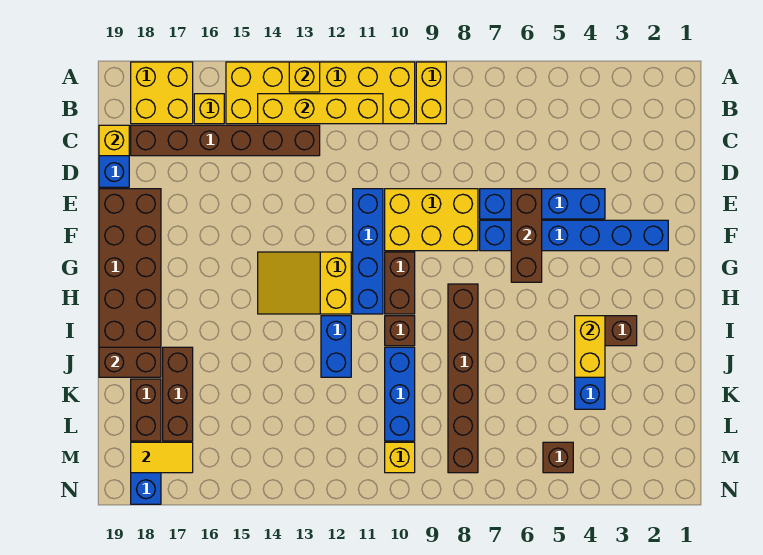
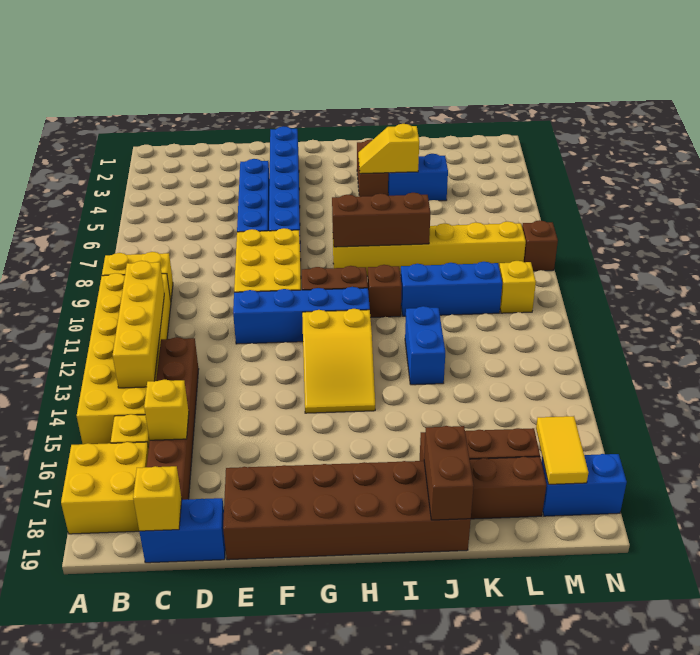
yellow brick A13 level 2 -> yellow brick C16 level 2
brown brick E6:G6 level 2 -> brown brick H8:J8 level 2
brown brick H8:M8 level 1 -> yellow brick H8:M8 level 1
yellow brick I4:J4 level 2 -> yellow slope I4:J4 level 2 top J
blue brick I12:J12 level 1 -> blue brick J12:J13 level 1
brown brick M5 level 1 -> brown brick N8 level 1

